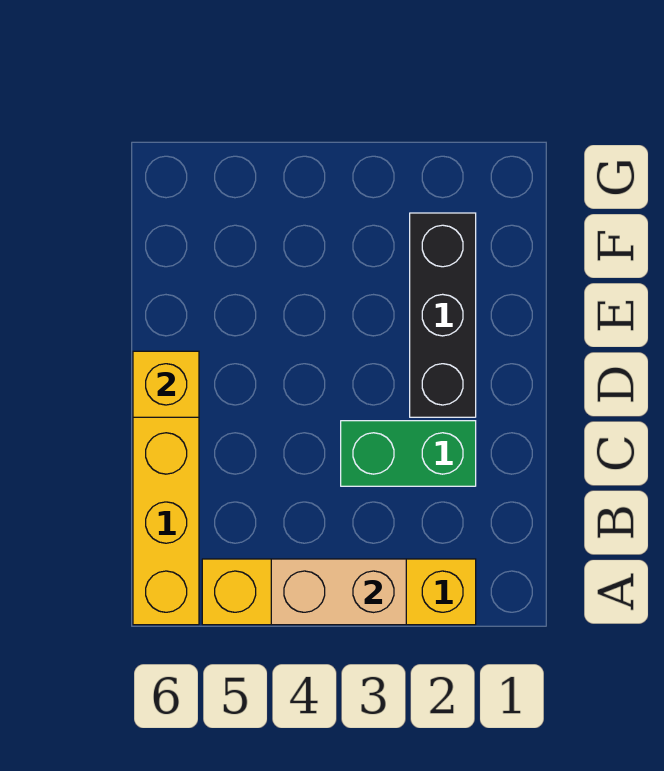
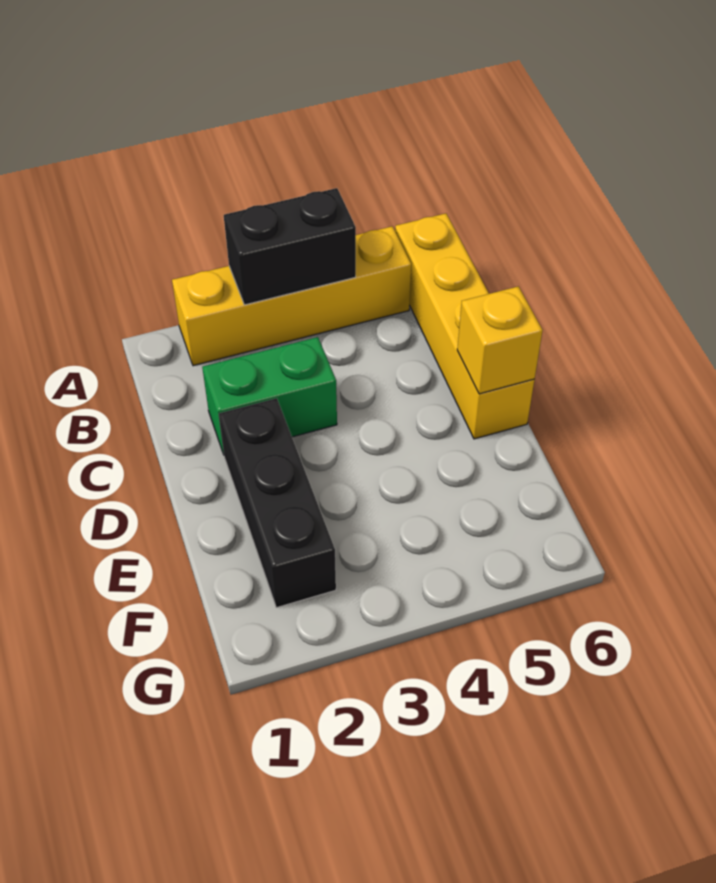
tan brick A3:A4 level 2 -> black brick A3:A4 level 2

